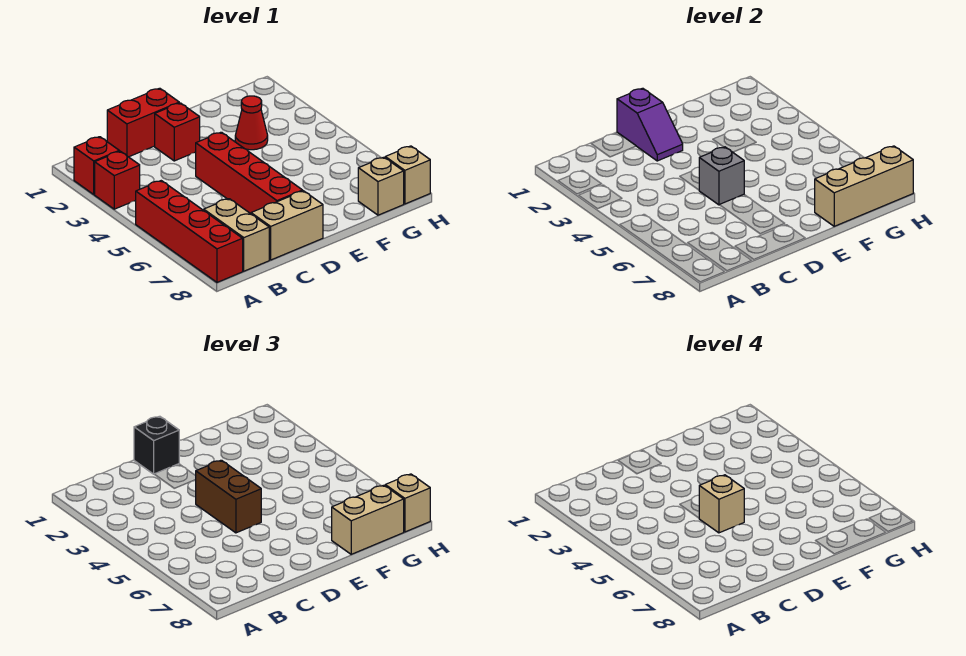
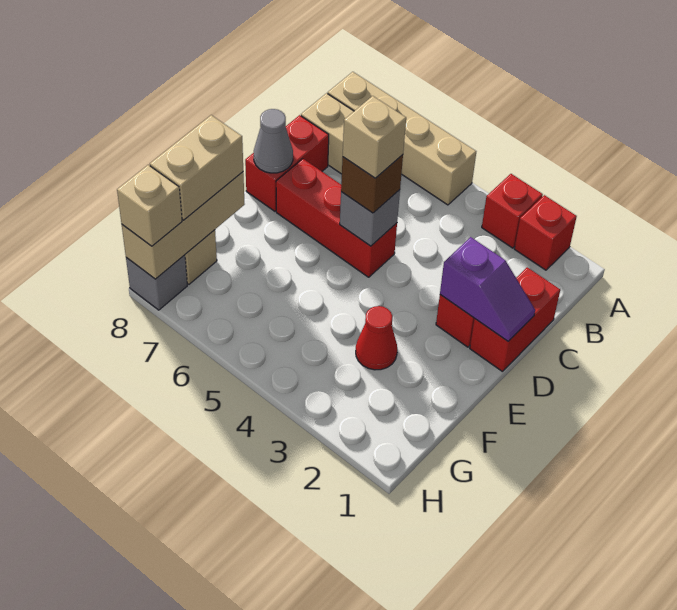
red brick A5:A8 level 1 -> tan brick A5:A8 level 1
tan brick C8:D8 level 1 -> red brick C8:D8 level 1
purple slope D1:D2 level 2 top 1 -> purple slope D1:D2 level 2 top 2
black brick D1 level 3 -> none
red brick D4:D7 level 1 -> red brick D5:D7 level 1
brown brick D4:D5 level 3 -> brown brick D5 level 3
none -> grey cone D8 level 2
tan brick H8 level 1 -> grey brick H8 level 1

